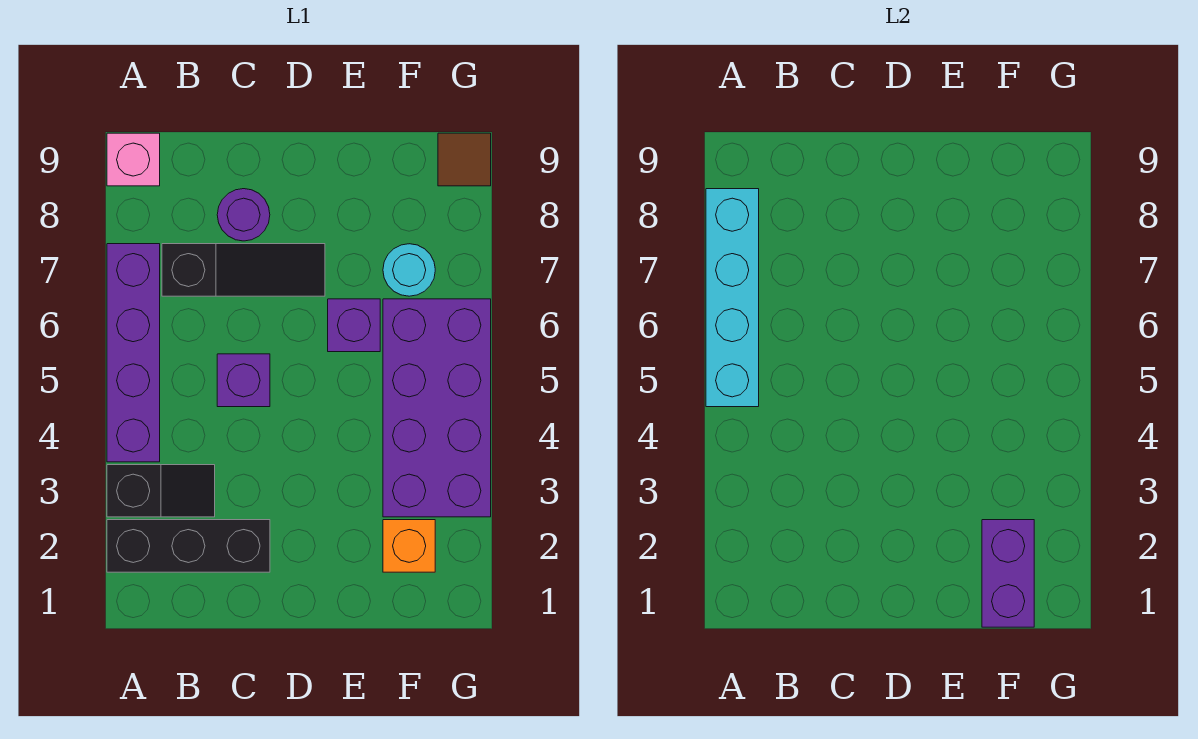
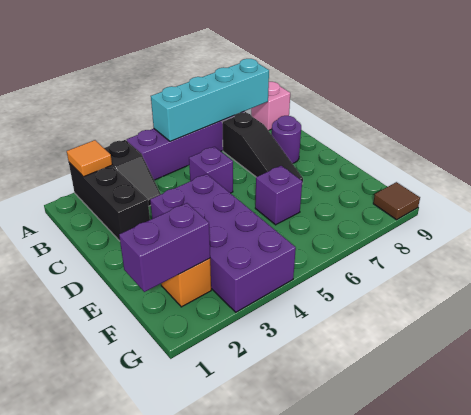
none -> orange tile A2 level 2
purple brick F3:G6 level 1 -> purple brick D3:G4 level 1
cyan round brick F7 level 1 -> none

